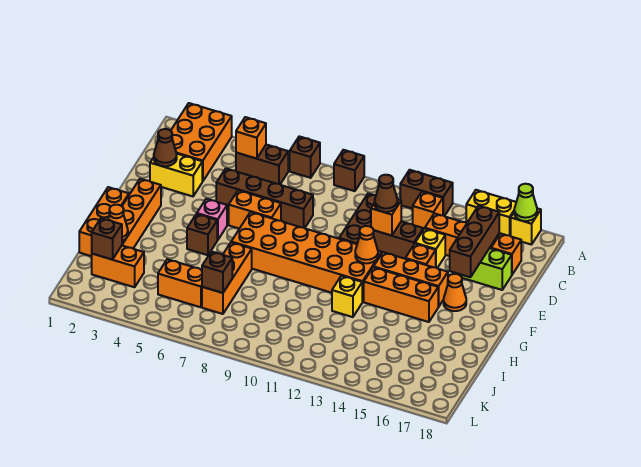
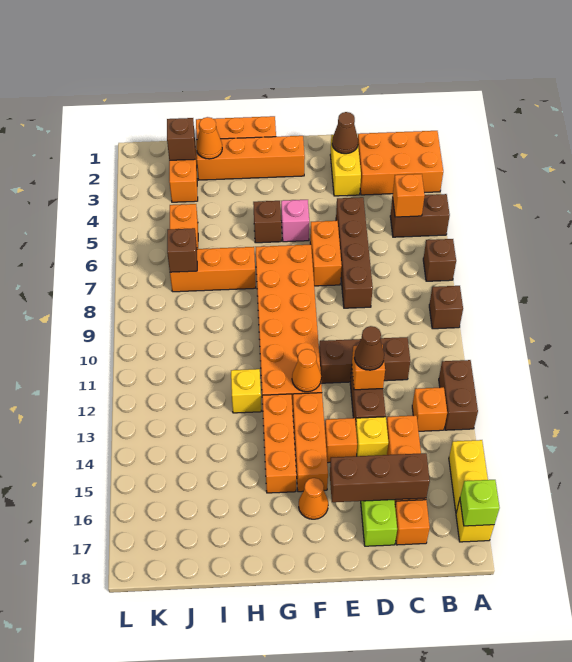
lime cone A17 level 2 -> lime brick A17 level 2
brown brick B5:B6 level 1 -> brown brick A5:B5 level 1

